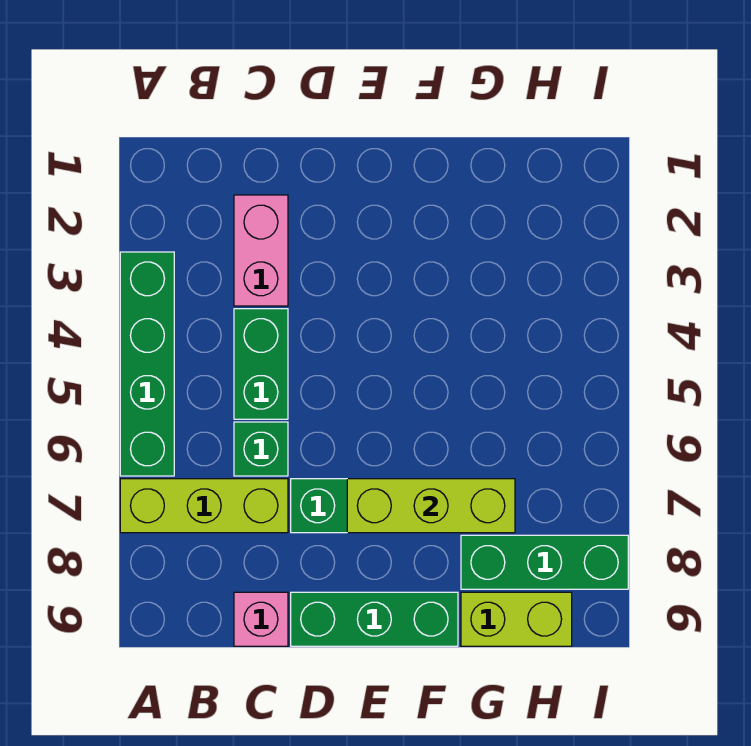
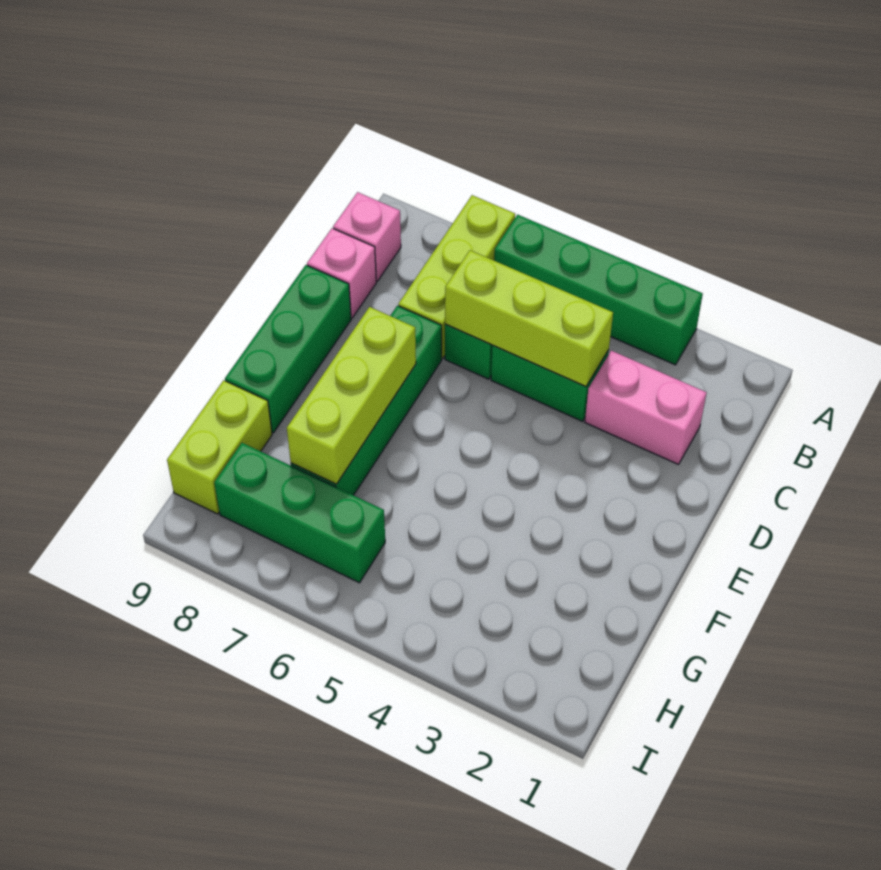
none -> pink brick B9 level 1
none -> lime brick C4:C6 level 2
green brick G8:I8 level 1 -> green brick H6:H8 level 1

